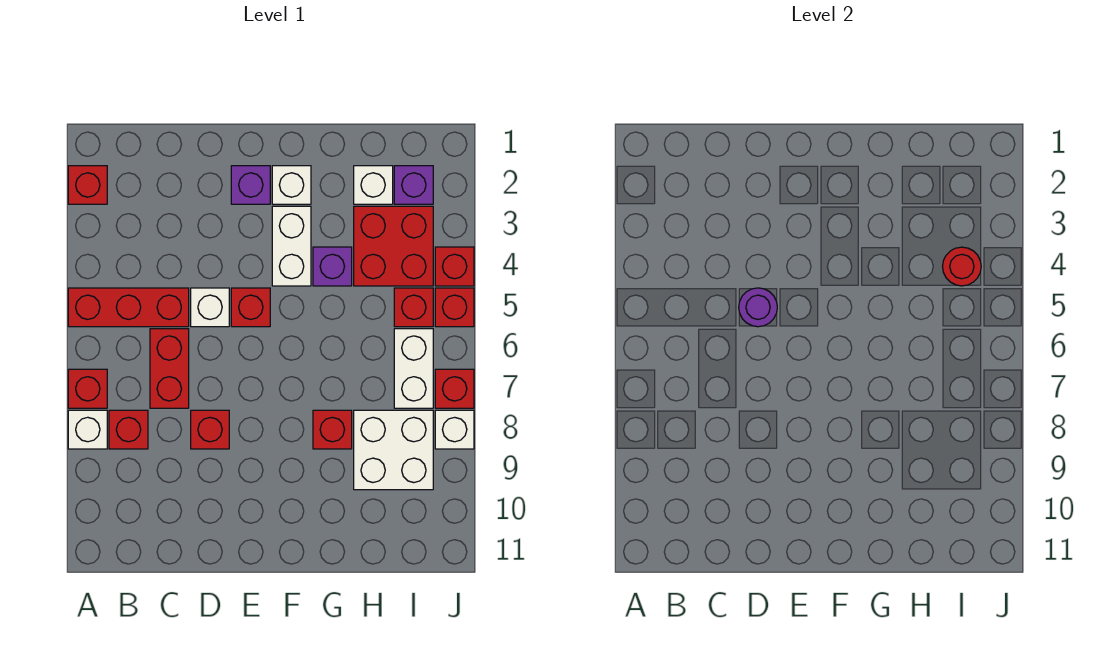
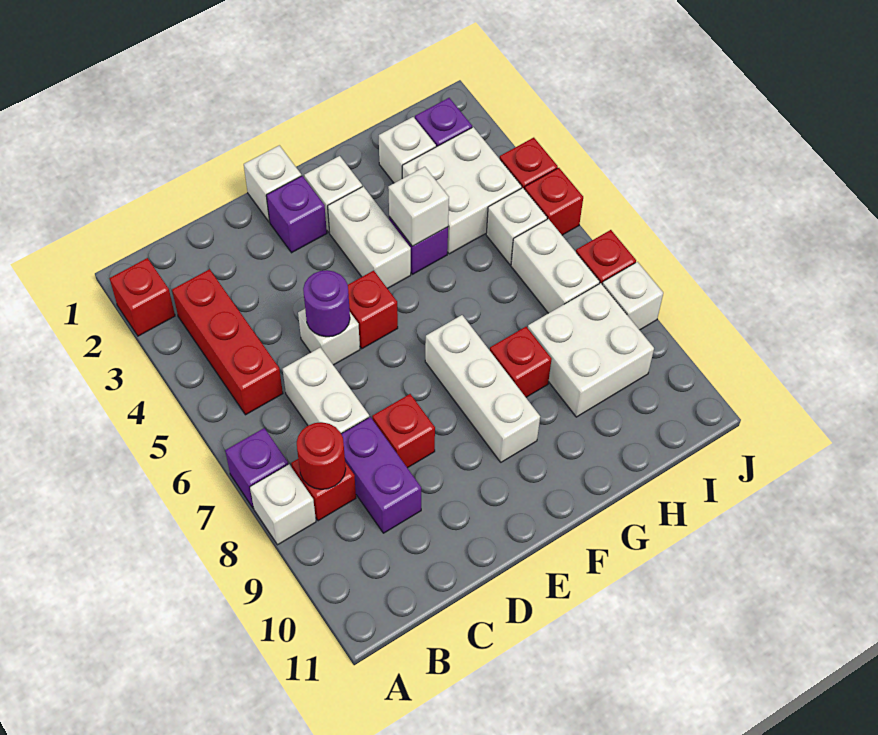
red brick A5:C5 level 1 -> red brick B3:B5 level 1
red brick A7 level 1 -> purple brick A7 level 1
red brick C6:C7 level 1 -> white brick C6:C7 level 1
none -> purple brick C8:C9 level 1
none -> white brick E1 level 1
none -> white brick F7:F9 level 1
none -> white brick G4 level 2
red brick H3:I4 level 1 -> white brick H3:I4 level 1
red round brick I4 level 2 -> red round brick B8 level 2
red brick I5 level 1 -> white brick I5 level 1

